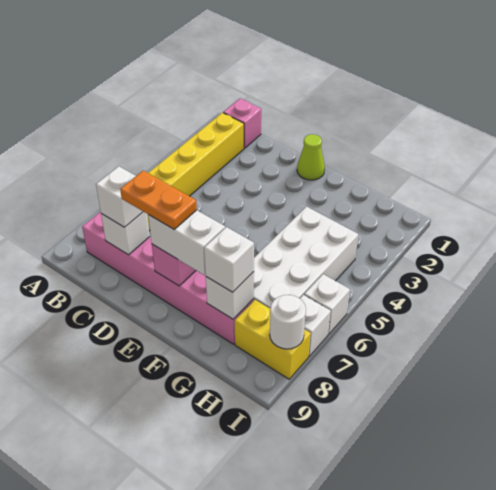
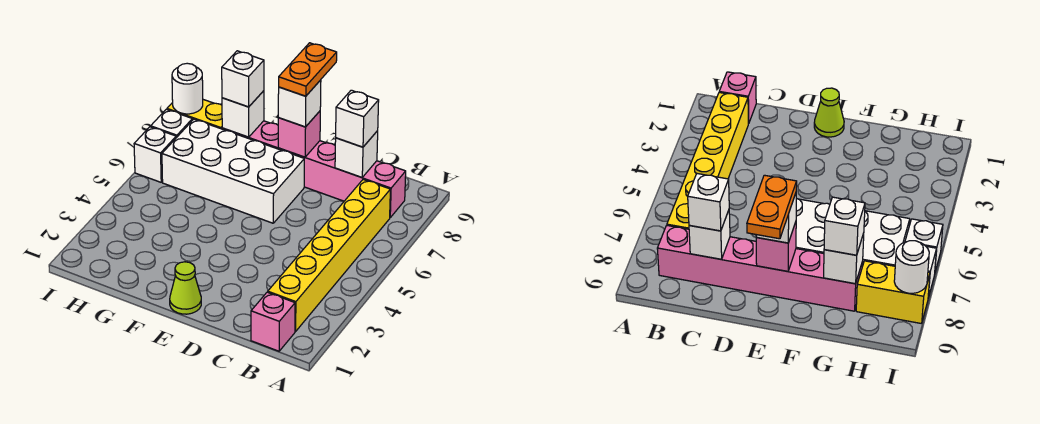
orange plate D8:E8 level 4 -> orange plate E8:E9 level 4
white brick E8:F8 level 3 -> white brick E8 level 3
white brick G4:H7 level 1 -> white brick E6:H7 level 1

